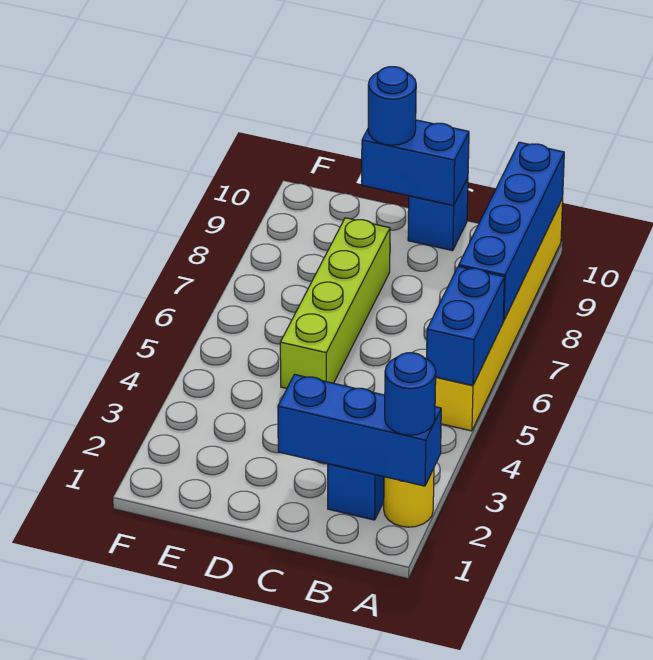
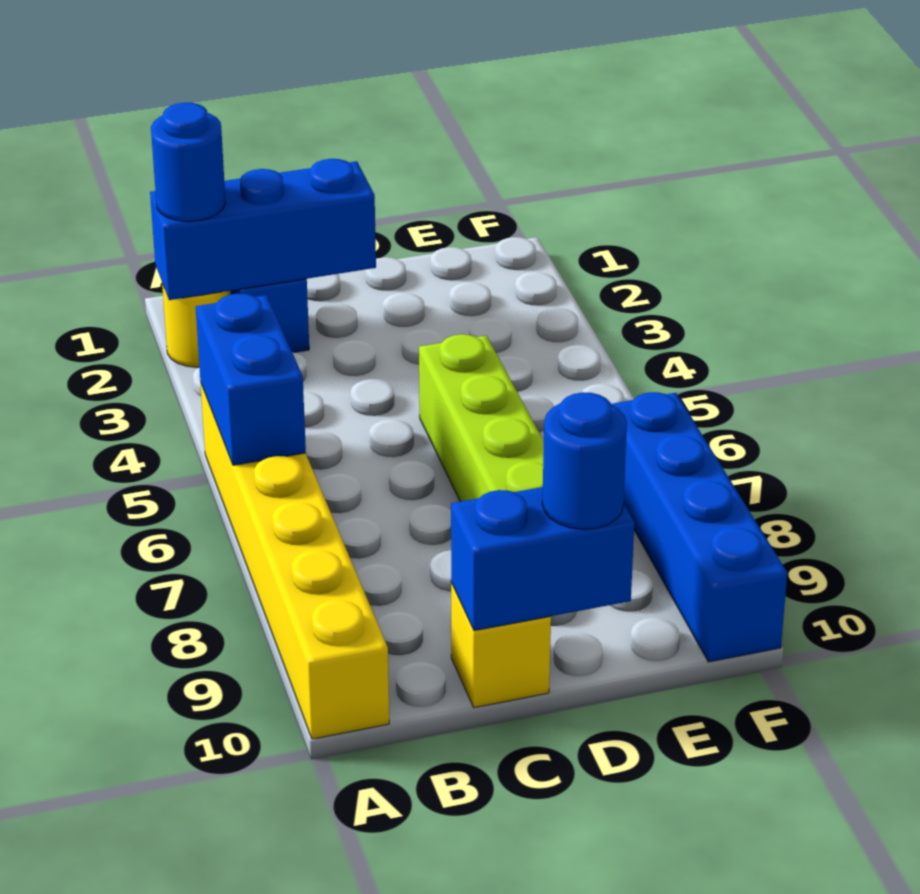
blue brick A7:A10 level 2 -> blue brick F7:F10 level 1
blue brick C10 level 1 -> yellow brick C10 level 1

